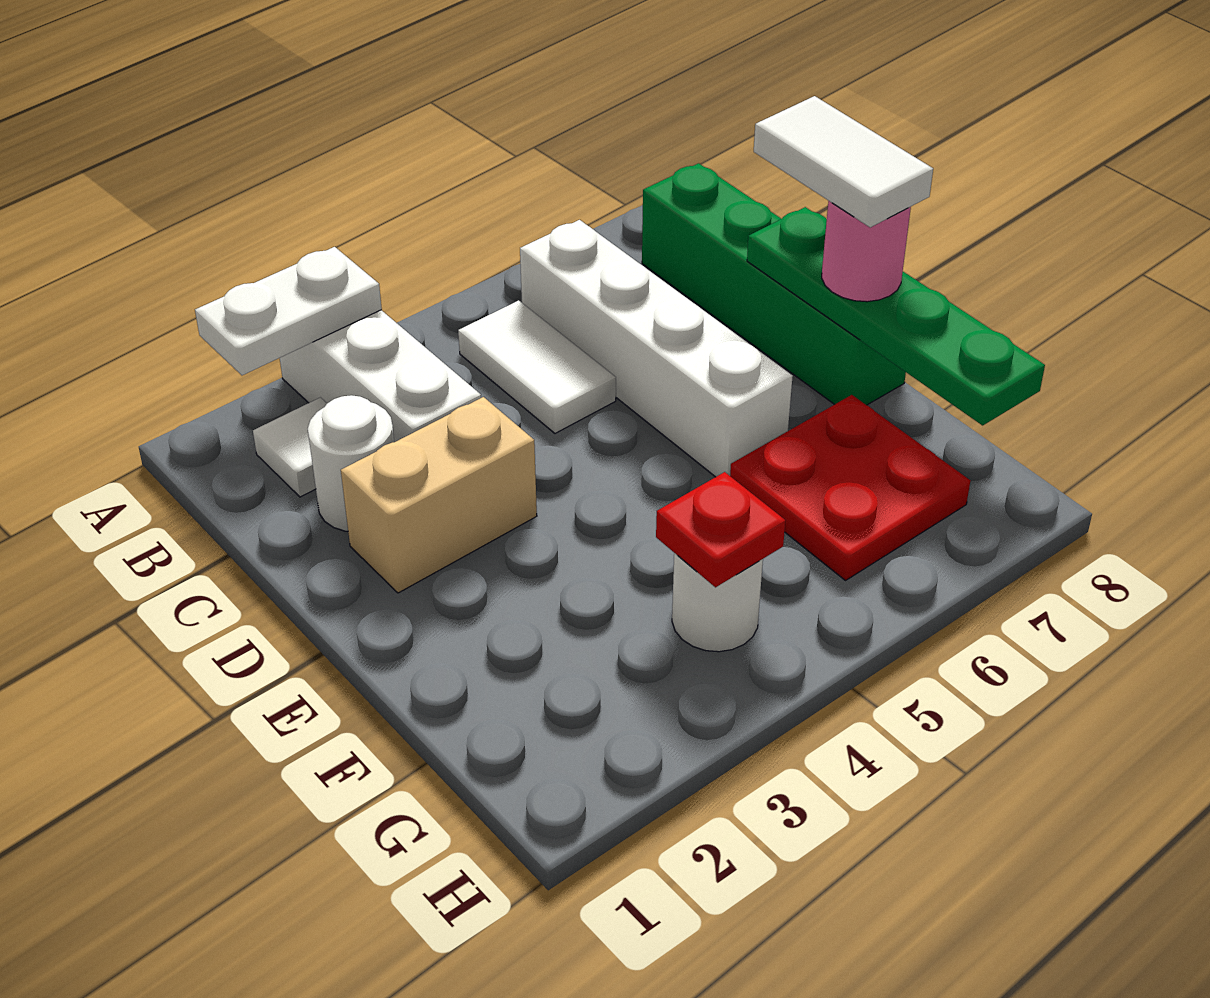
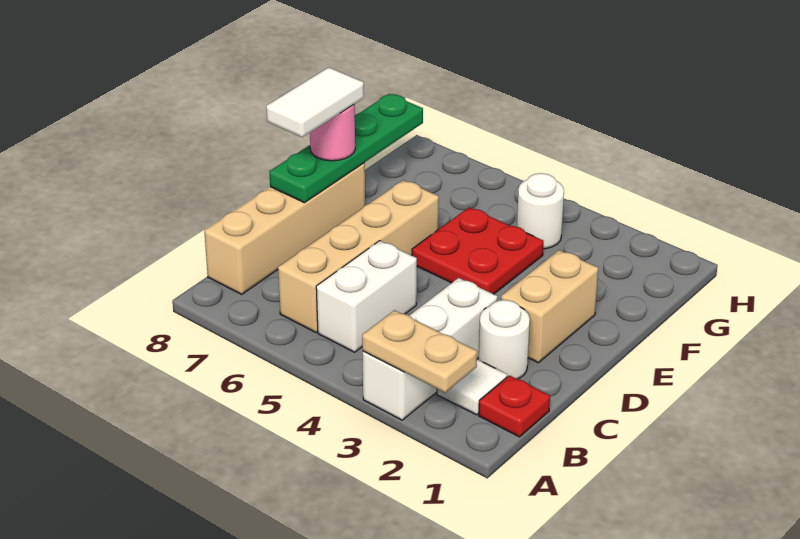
white plate A2:A3 level 2 -> tan plate A2:A3 level 2
white tile B5:C5 level 1 -> white brick B5:C5 level 1
white brick B6:E6 level 1 -> tan brick B6:E6 level 1
green brick B8:E8 level 1 -> tan brick B8:E8 level 1
tan brick D2:D3 level 1 -> tan brick D2:E2 level 1
red plate F6:G7 level 1 -> red plate E4:F5 level 1
red plate G4 level 2 -> red plate B1 level 1

